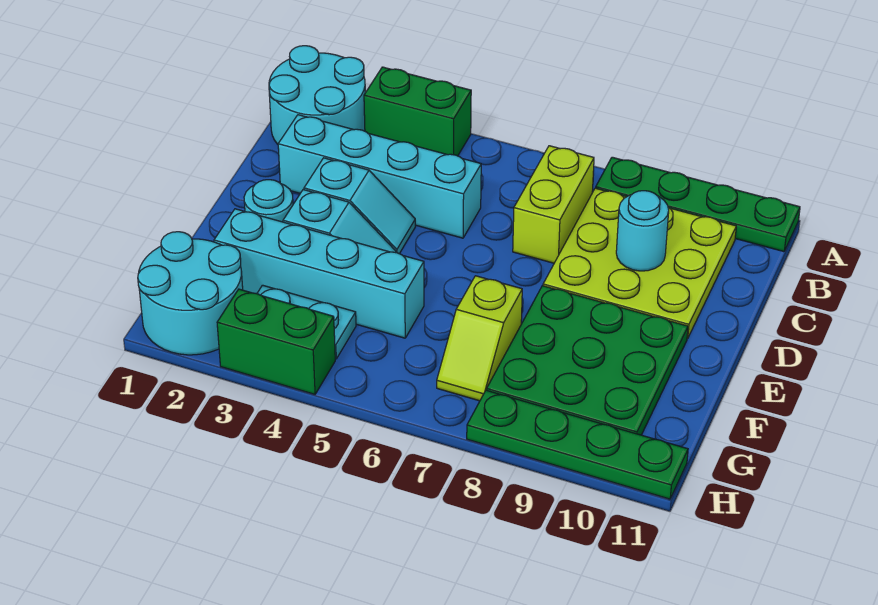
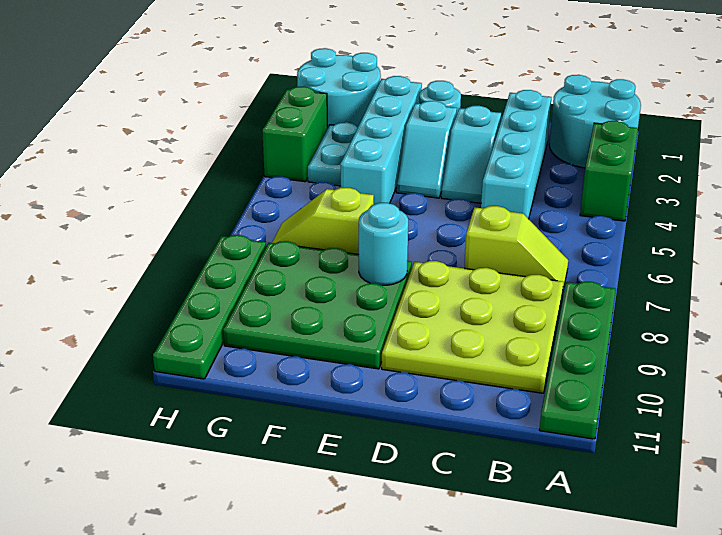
lime brick B7:C7 level 1 -> lime slope B7:C7 level 1 top C
cyan round brick C9 level 2 -> cyan round brick E8 level 2

